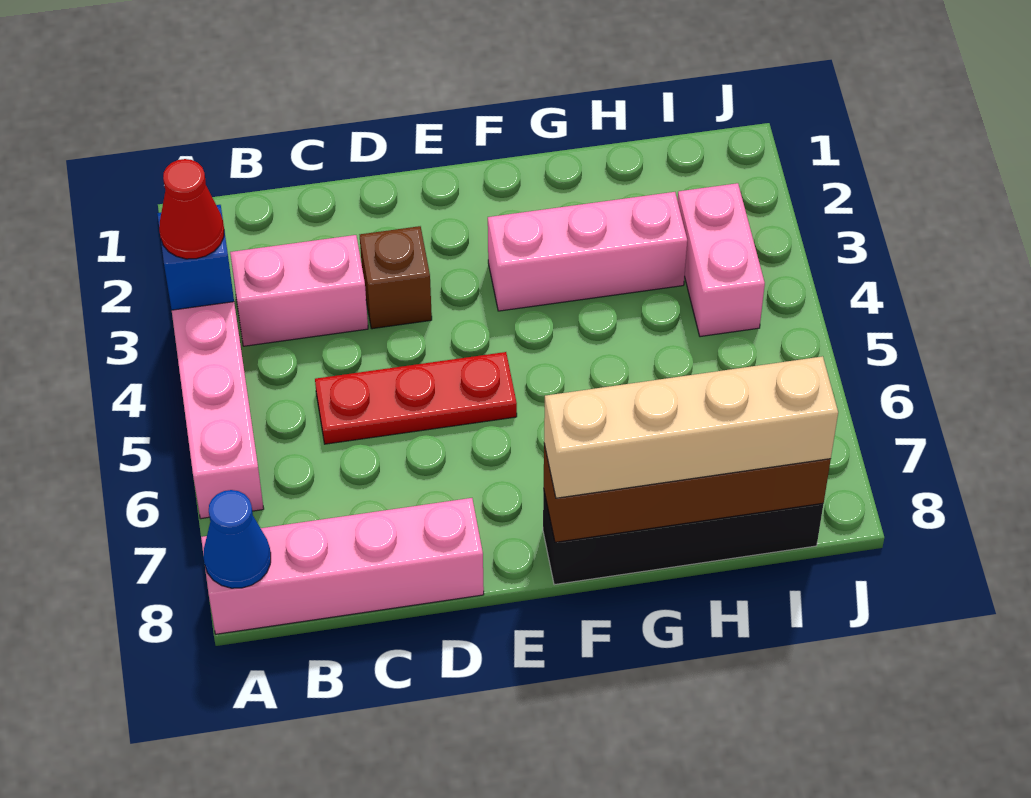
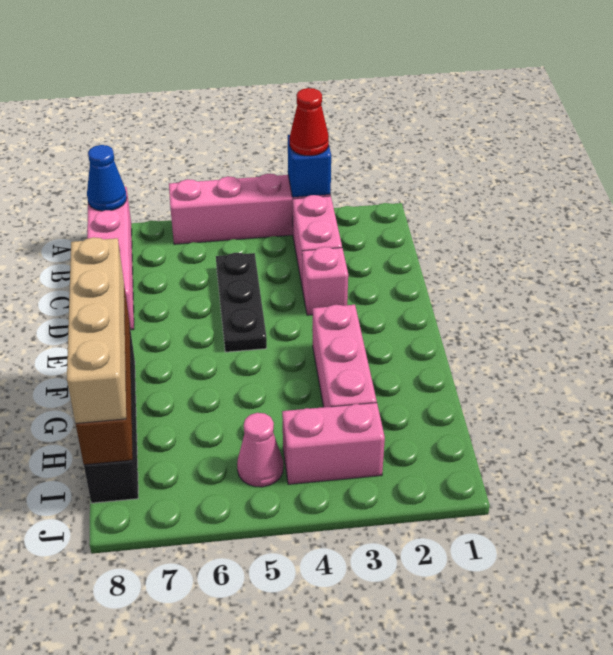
red plate C5:E5 level 1 -> black plate C5:E5 level 1
brown brick D3 level 1 -> pink brick D3 level 1
none -> pink cone I5 level 1

